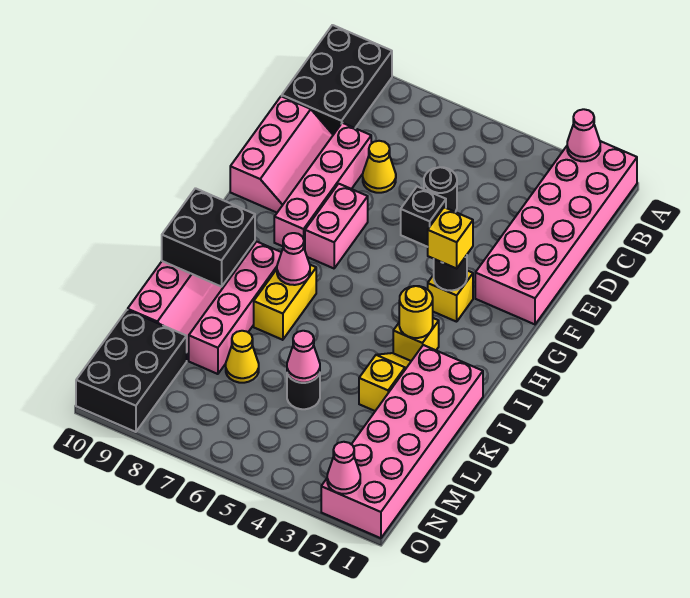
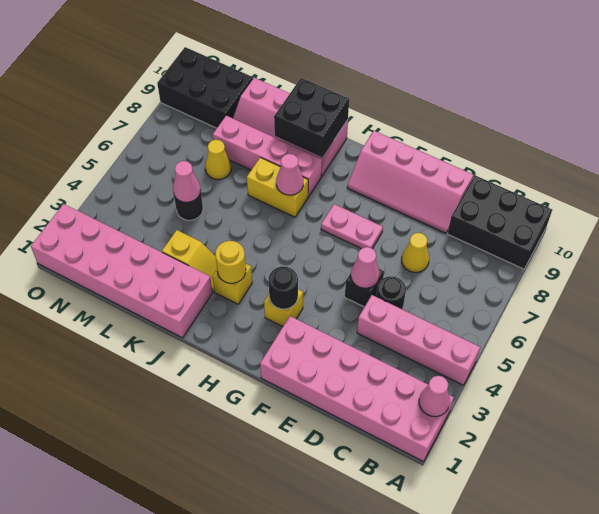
pink brick D8:G8 level 1 -> pink brick A4:D4 level 1
pink slope D9:F10 level 1 top 10 -> pink slope D9:G10 level 1 top 10
pink brick F7:G7 level 1 -> pink plate F7:G7 level 1
yellow brick G3 level 3 -> none
pink cone O2 level 2 -> pink cone E5 level 2

